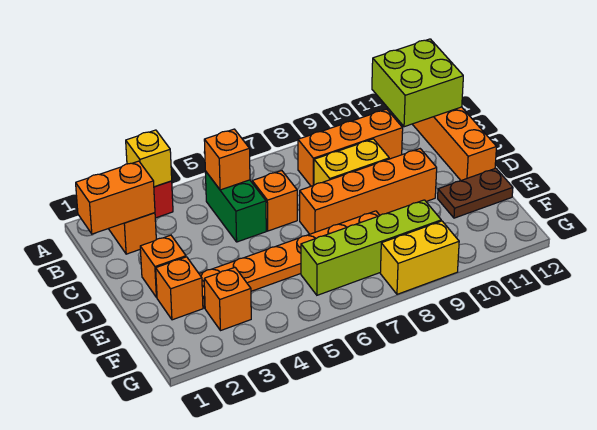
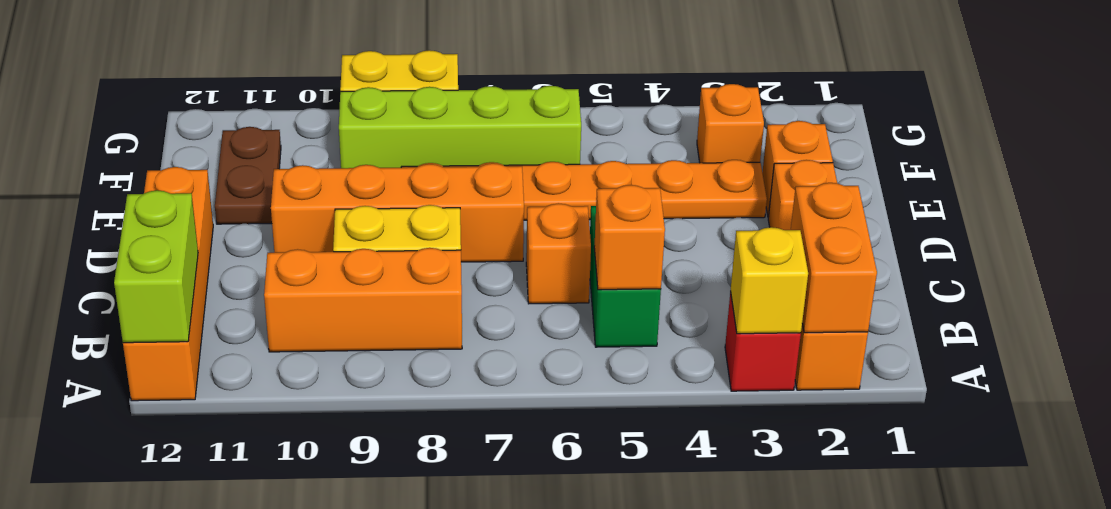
lime brick A11:B12 level 2 -> lime brick A12:B12 level 2
orange brick B1:B2 level 2 -> orange brick A2:B2 level 2
brown plate E11:E12 level 1 -> brown plate E11:F11 level 1

